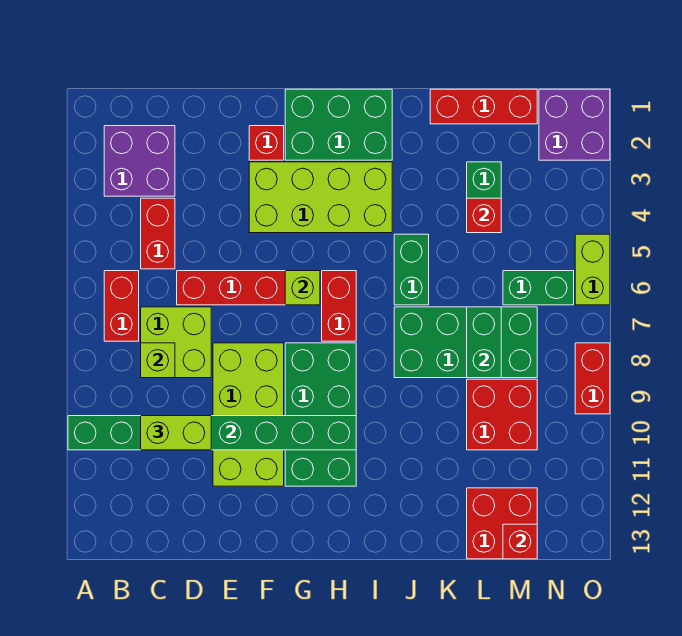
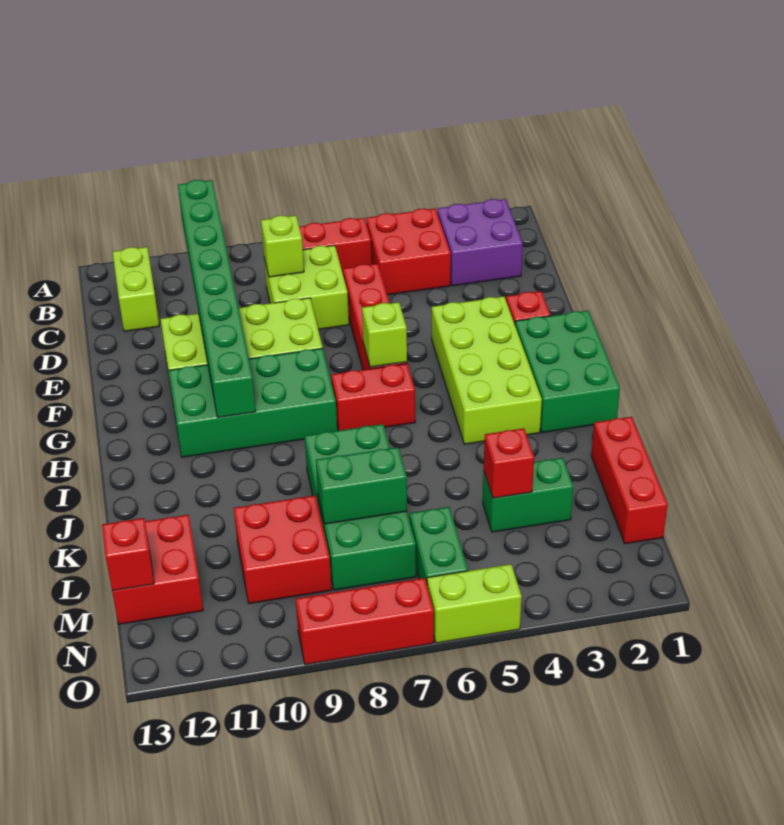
red brick C4:C5 level 1 -> red brick B4:C5 level 1
lime brick C10:D10 level 3 -> lime brick B12:C12 level 1
green brick J5:J6 level 1 -> none
purple brick N1:O2 level 1 -> none
red brick O8:O9 level 1 -> red brick O7:O9 level 1

